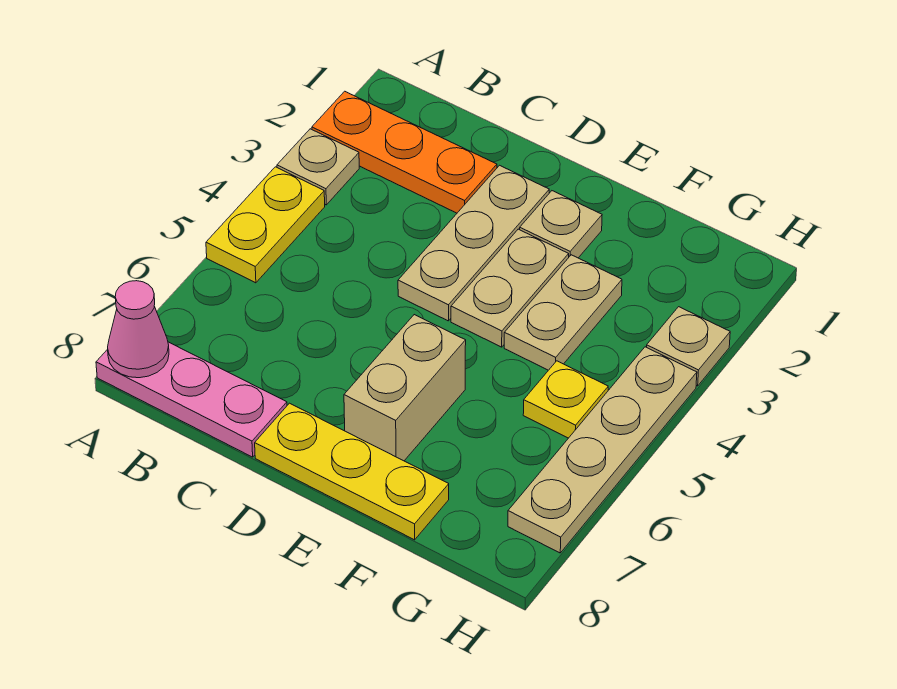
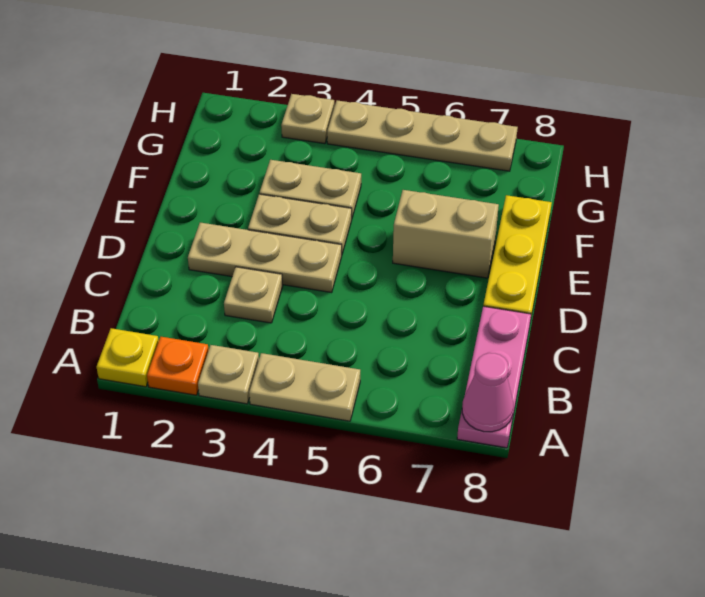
orange plate A2:C2 level 1 -> orange plate A2 level 1
yellow plate A4:A5 level 1 -> tan plate A4:A5 level 1
tan plate E2 level 1 -> tan plate C3 level 1
yellow plate G5 level 1 -> yellow plate A1 level 1

